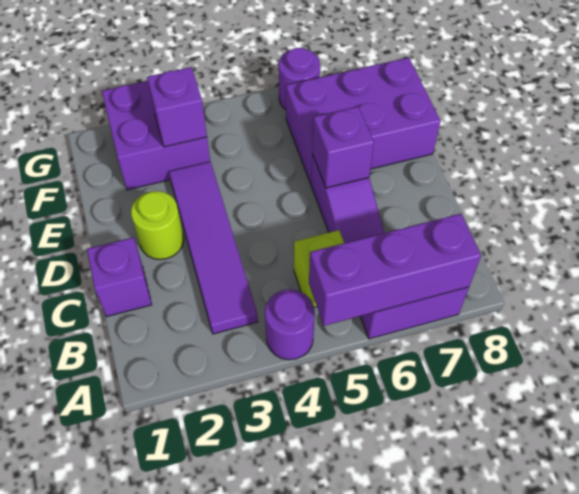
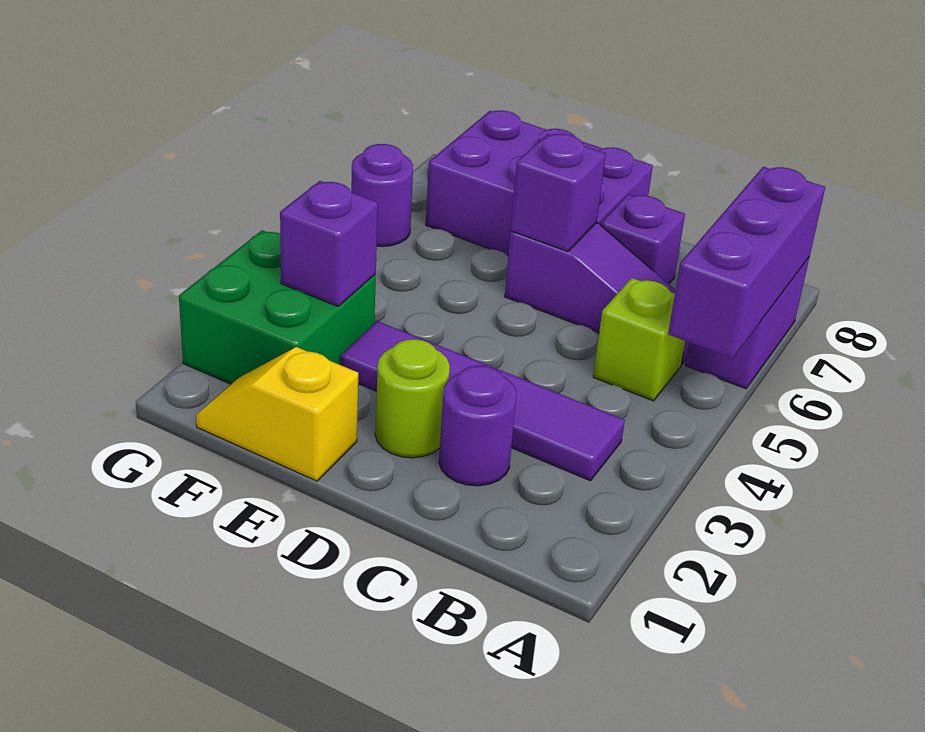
purple round brick A4 level 1 -> purple round brick C2 level 1
purple brick C1 level 1 -> purple brick C7 level 1
none -> yellow slope E1:F1 level 1 top E
purple brick E6:F8 level 1 -> purple brick D7:F8 level 1
purple brick F2:G3 level 1 -> green brick F2:G3 level 1

